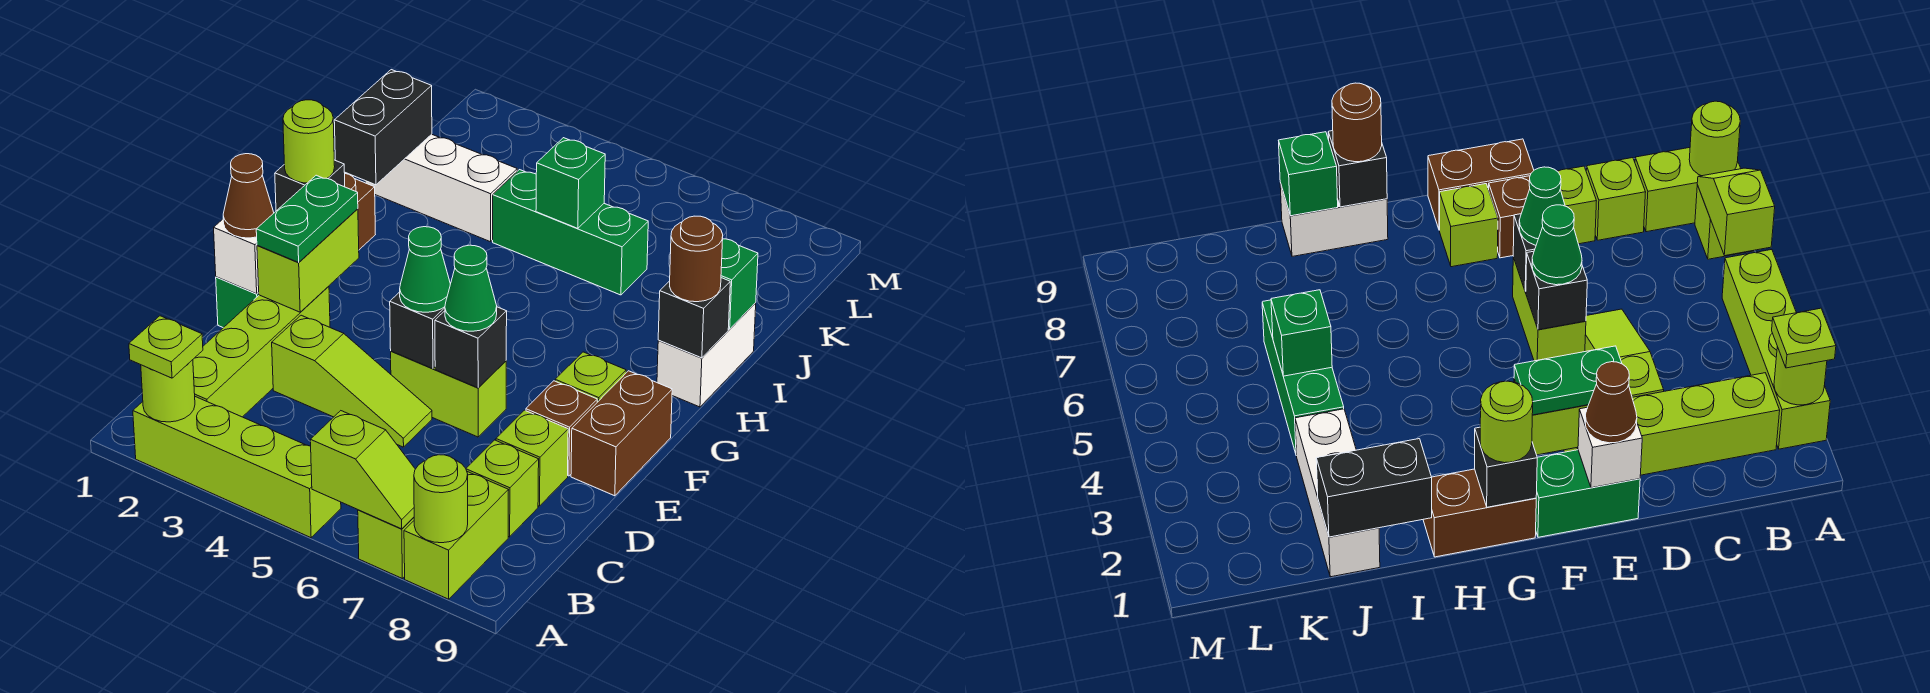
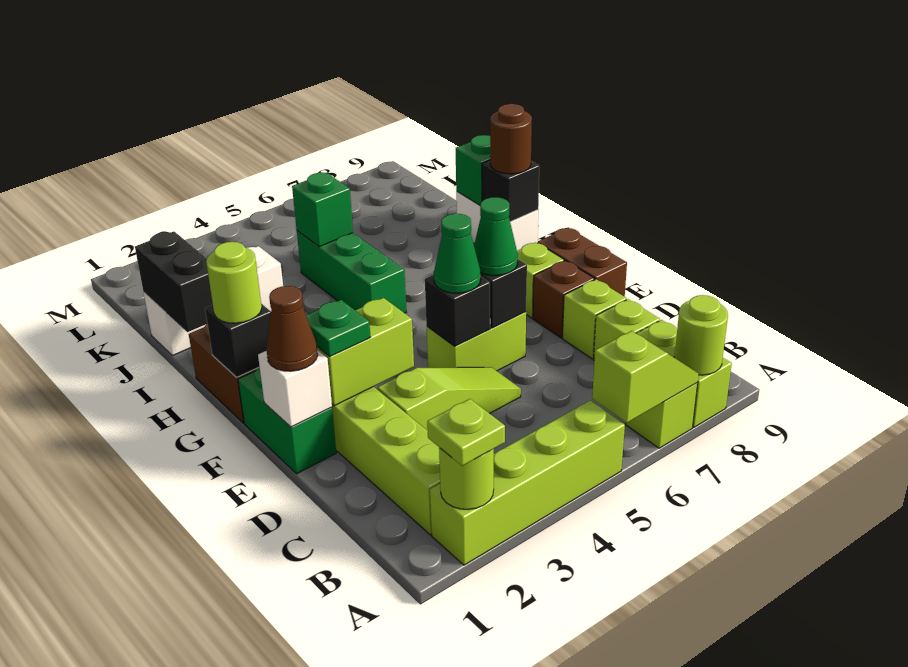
lime brick E2:F2 level 2 -> lime brick E2:E3 level 2
green plate E2:F2 level 3 -> green plate E2 level 3
green brick J4:J6 level 1 -> green brick H5:J5 level 1

